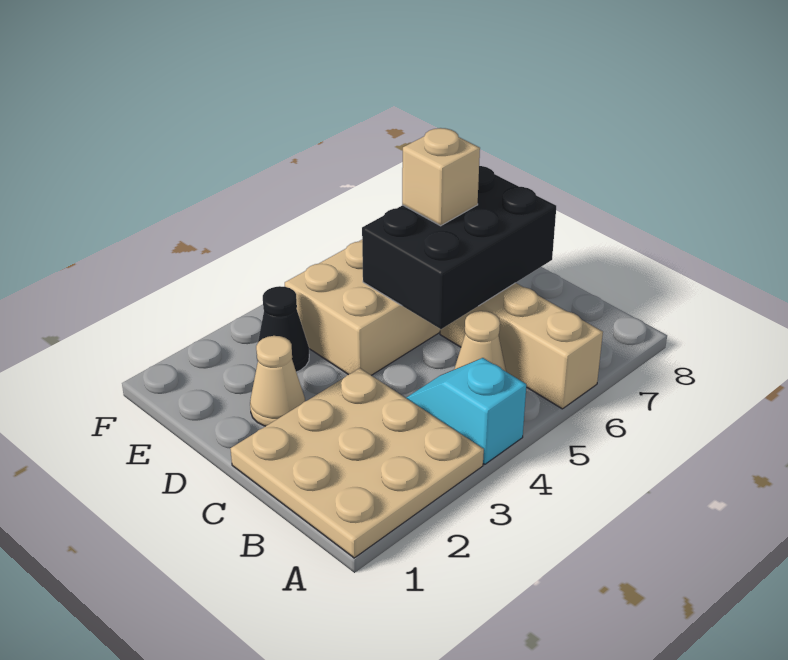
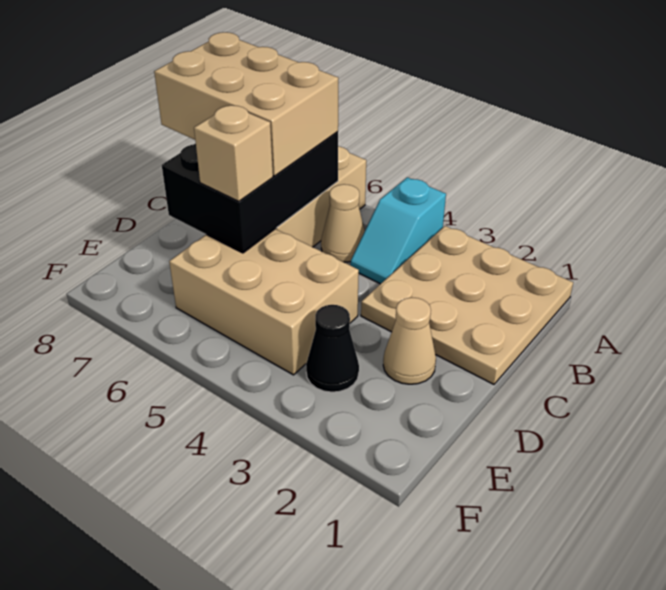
none -> tan brick B6:C8 level 3
black brick C5:D7 level 2 -> black brick B6:D7 level 2

